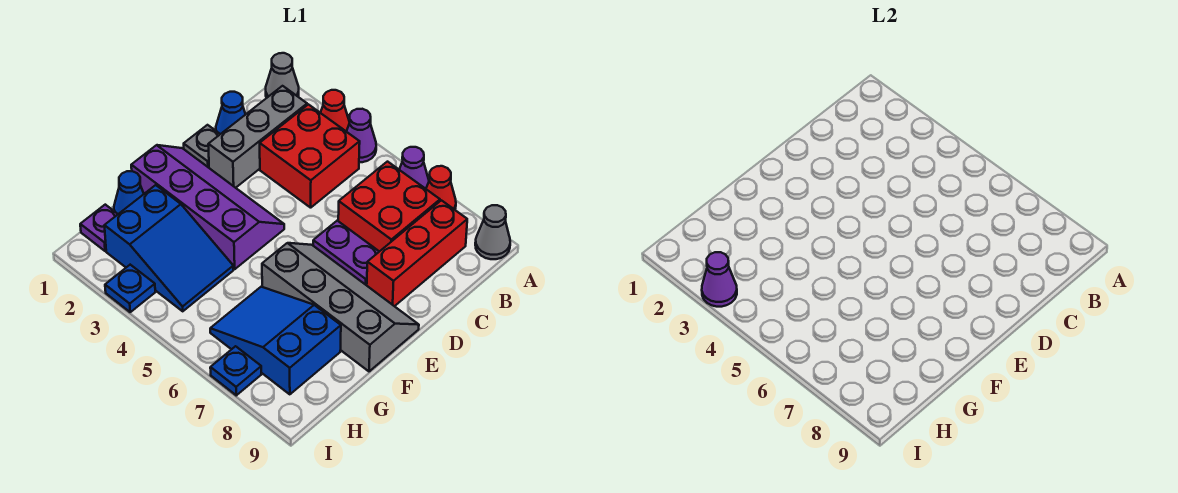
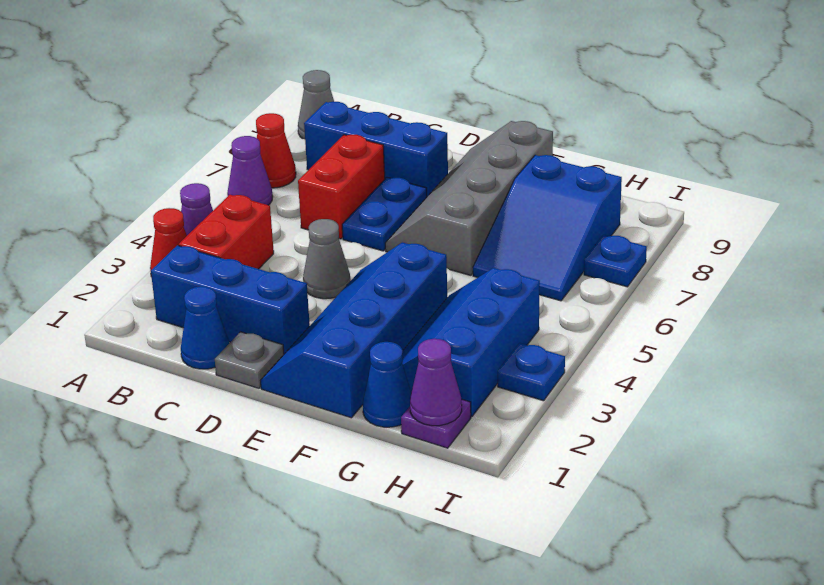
grey cone A1 level 1 -> grey cone D4 level 1
grey brick B2:D2 level 1 -> blue brick B2:D2 level 1
red brick B3:C4 level 1 -> red brick B3:B4 level 1
red brick B6:C7 level 1 -> red brick C6:C7 level 1
red brick B8:D8 level 1 -> blue brick B8:D8 level 1
purple plate D6:D7 level 1 -> blue plate D6:D7 level 1
purple slope E1:F4 level 1 top F -> blue slope E1:F4 level 1 top F
blue slope G2:H4 level 1 top 2 -> blue slope G2:H4 level 1 top H
purple cone I3 level 2 -> purple cone H1 level 2

